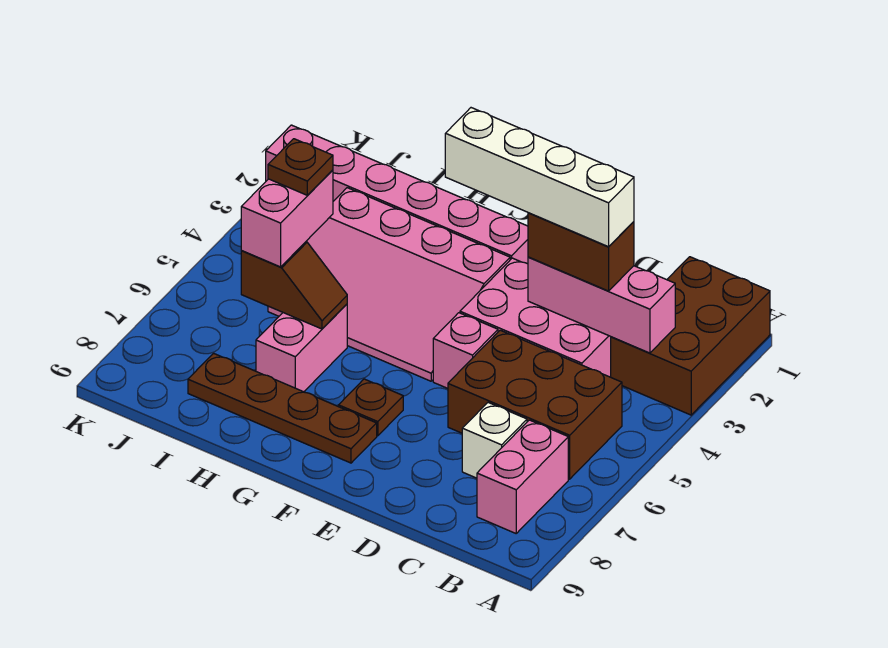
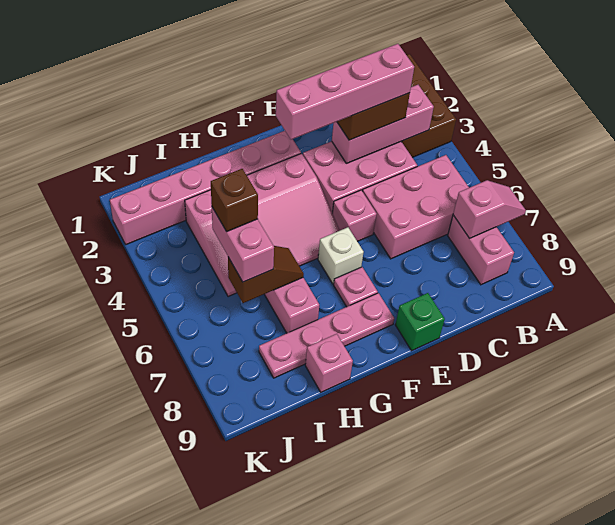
none -> pink slope A7:B7 level 2 top B
brown brick B5:D6 level 1 -> pink brick B5:D6 level 1
white brick C3:F3 level 4 -> pink brick C3:F3 level 4
white brick C7 level 1 -> white brick F6 level 1
none -> green brick E9 level 1
brown plate F7 level 1 -> pink plate F7 level 1
brown plate F8:I8 level 1 -> pink plate F8:I8 level 1
none -> pink brick H9 level 1
brown plate I5 level 4 -> brown brick I5 level 4

